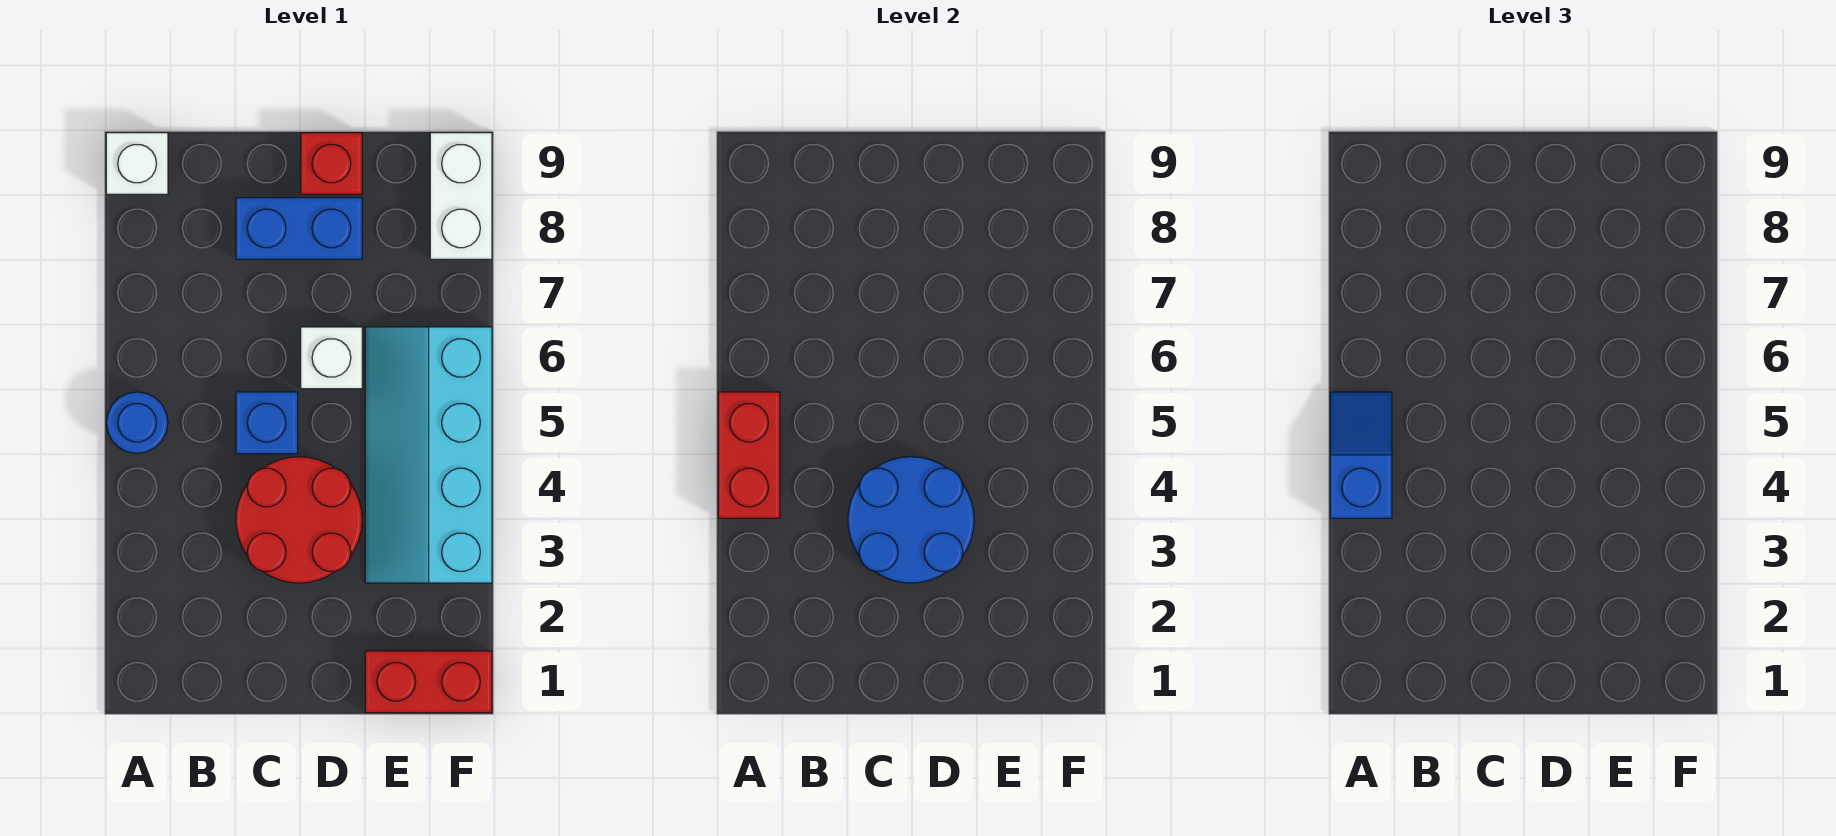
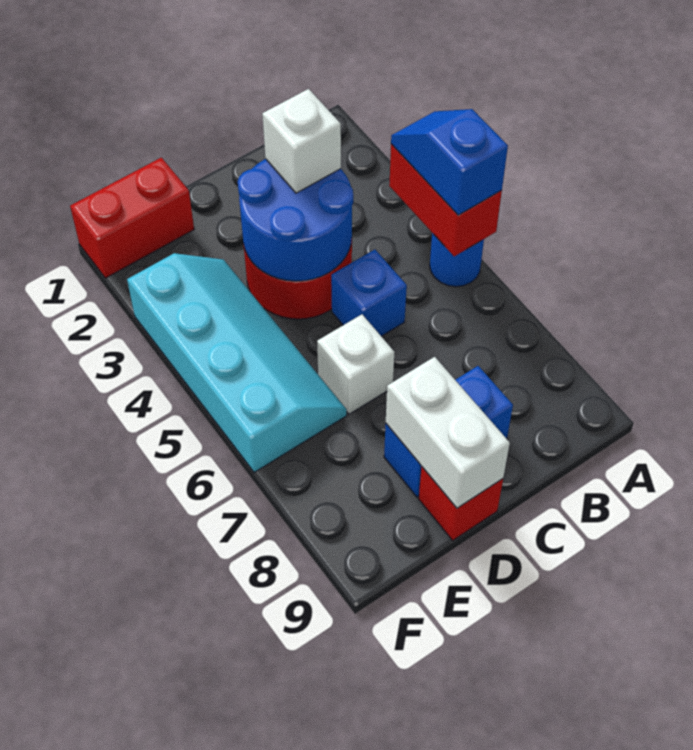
blue slope A4:A5 level 3 top 4 -> blue slope A4:A5 level 3 top 5
white brick A9 level 1 -> white brick C3 level 3
white brick F8:F9 level 1 -> white brick D8:D9 level 2

